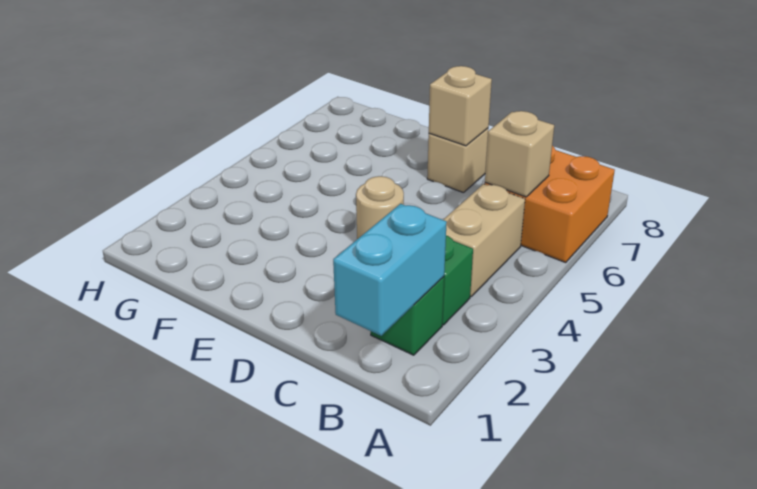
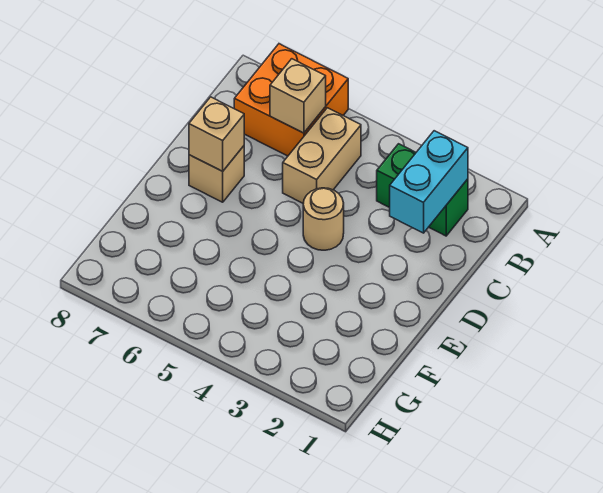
cyan brick B1:B2 level 2 -> cyan brick B2:C2 level 2
tan brick B4:B5 level 1 -> tan brick B5:C5 level 1

